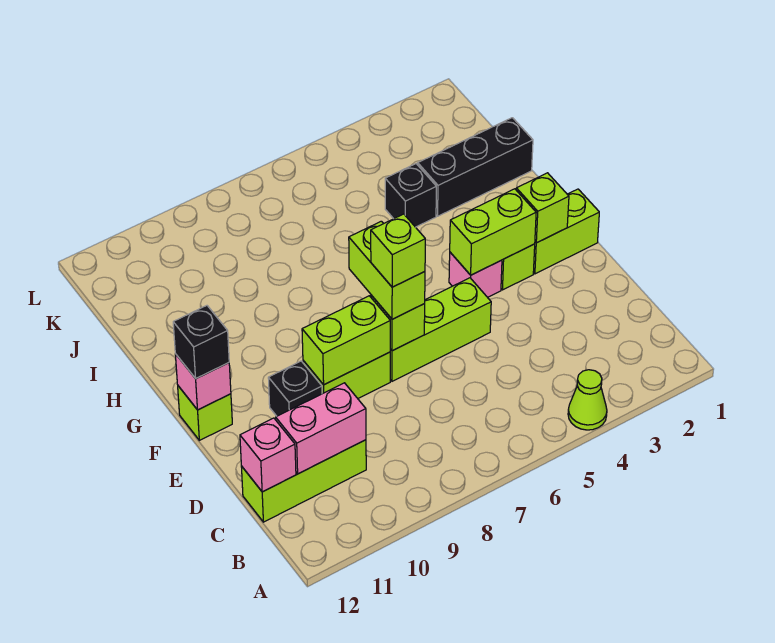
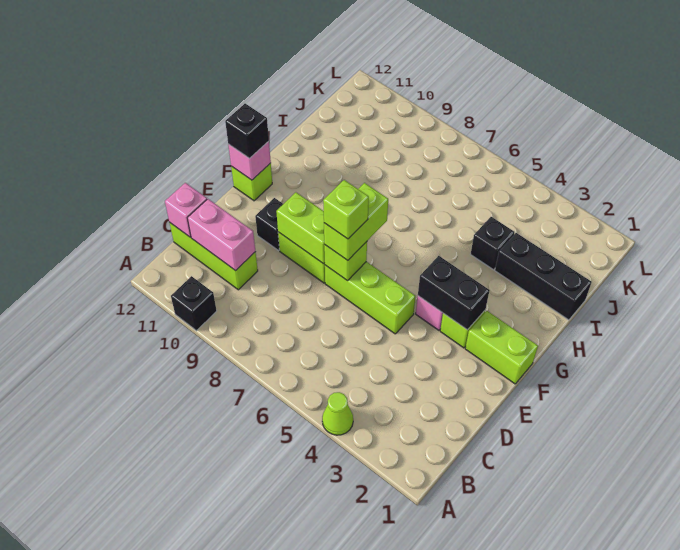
none -> black brick A10 level 1
lime brick F2 level 2 -> none
lime brick F3:F4 level 2 -> black brick F3:F4 level 2

